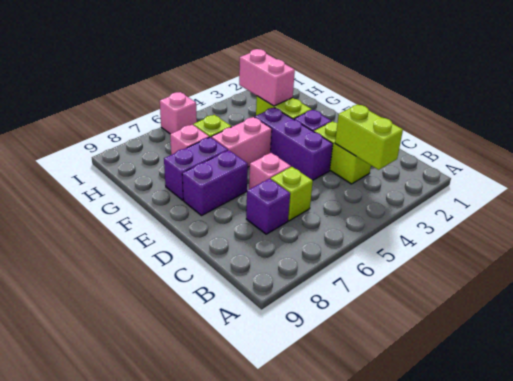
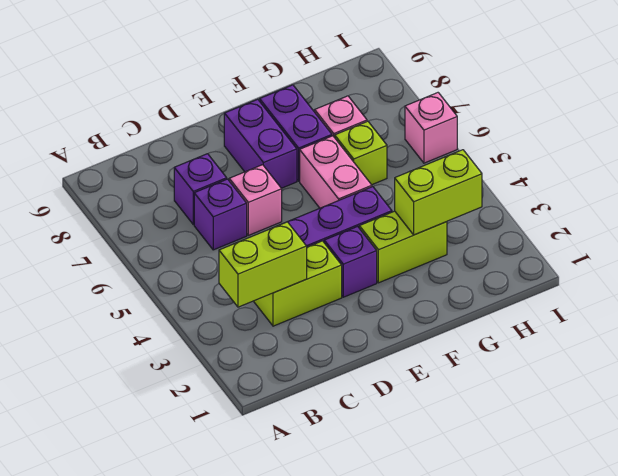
lime brick C6 level 1 -> purple brick C6 level 1
pink brick G3:H3 level 2 -> lime brick G3:H3 level 2

